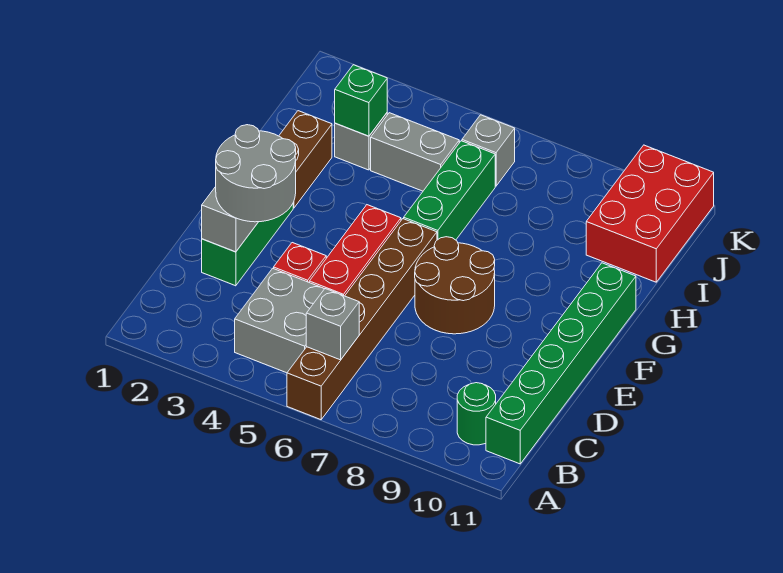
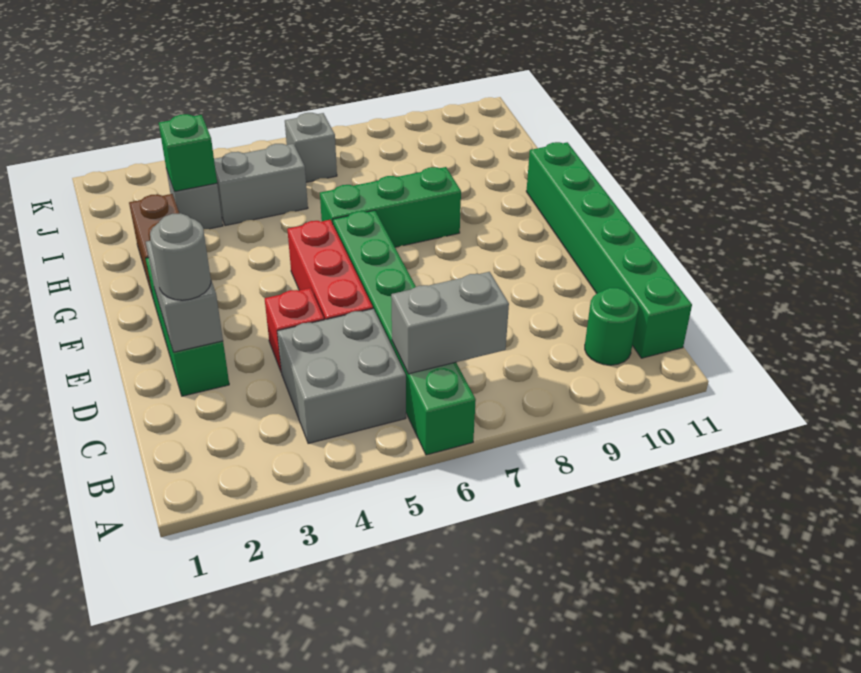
brown brick A6:F6 level 1 -> green brick A6:F6 level 1
grey brick B6 level 2 -> grey brick B6:B7 level 2
grey round brick D2:E3 level 3 -> grey round brick D2 level 3
brown round brick E7:F8 level 1 -> none
green brick G6:I6 level 1 -> green brick G6:G8 level 1
red brick I10:K11 level 1 -> none

